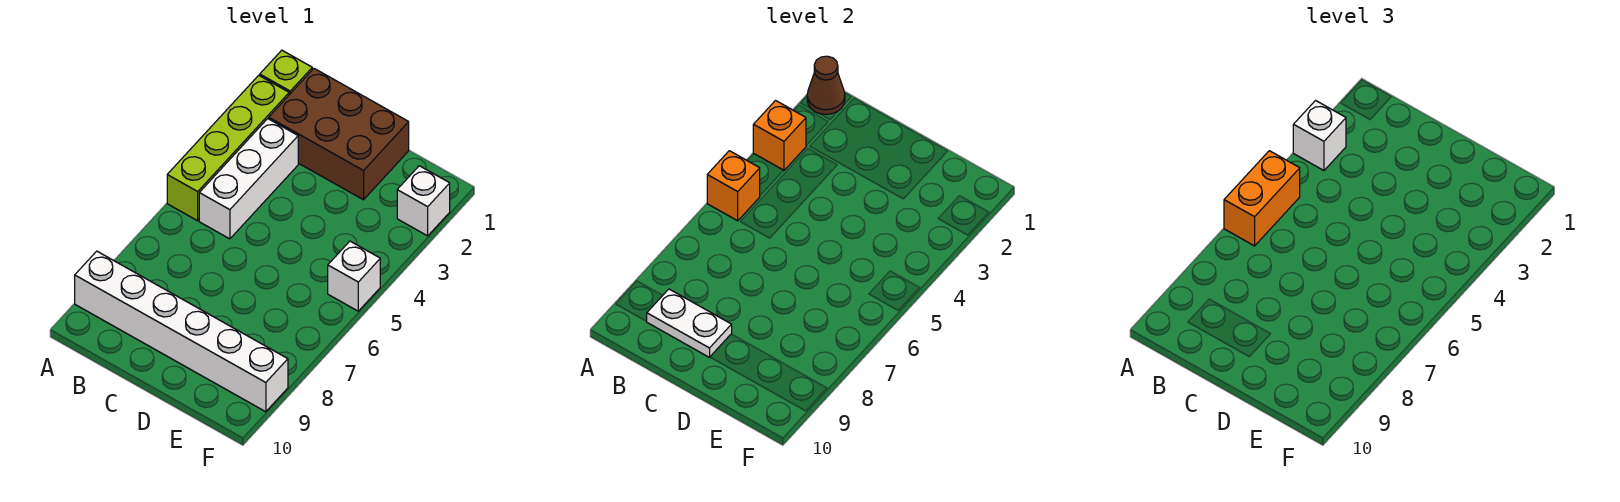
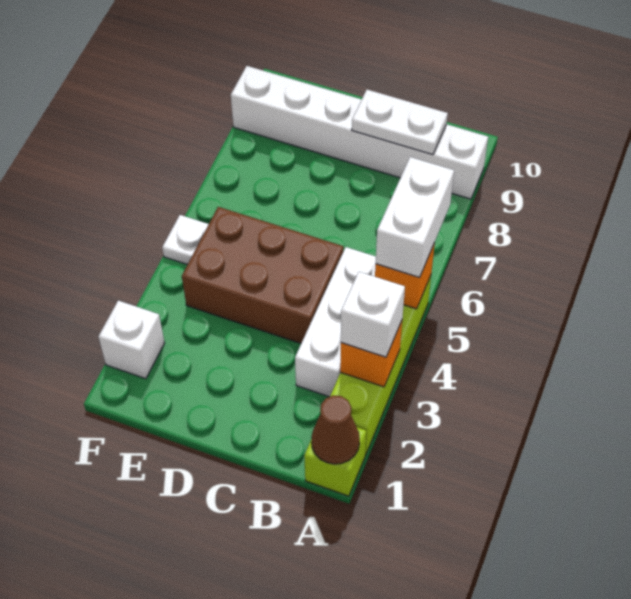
orange brick A5:A6 level 3 -> white brick A5:A6 level 3
brown brick B1:D2 level 1 -> brown brick C4:E5 level 1
white brick F5 level 1 -> white plate F5 level 1

